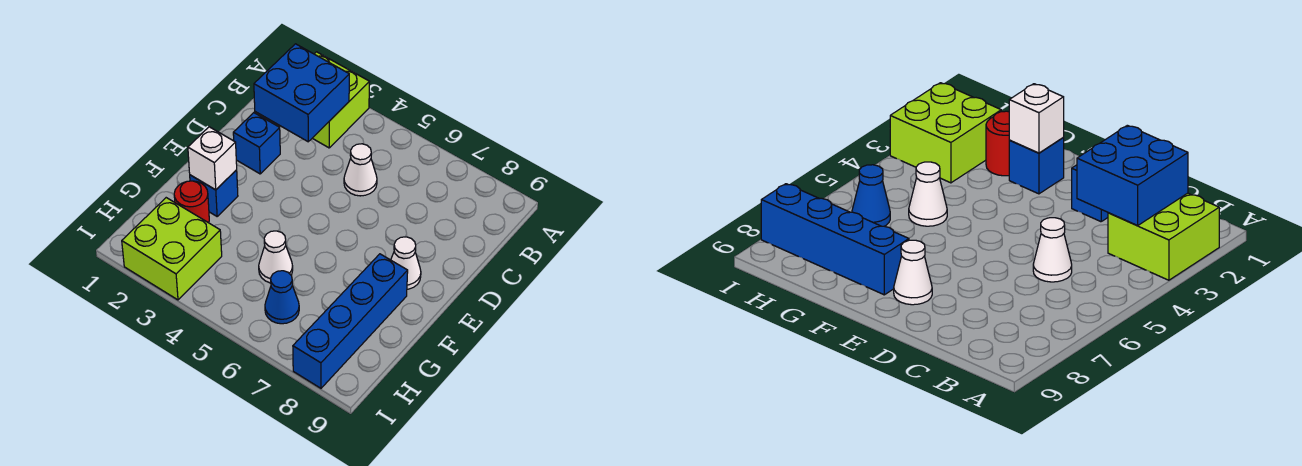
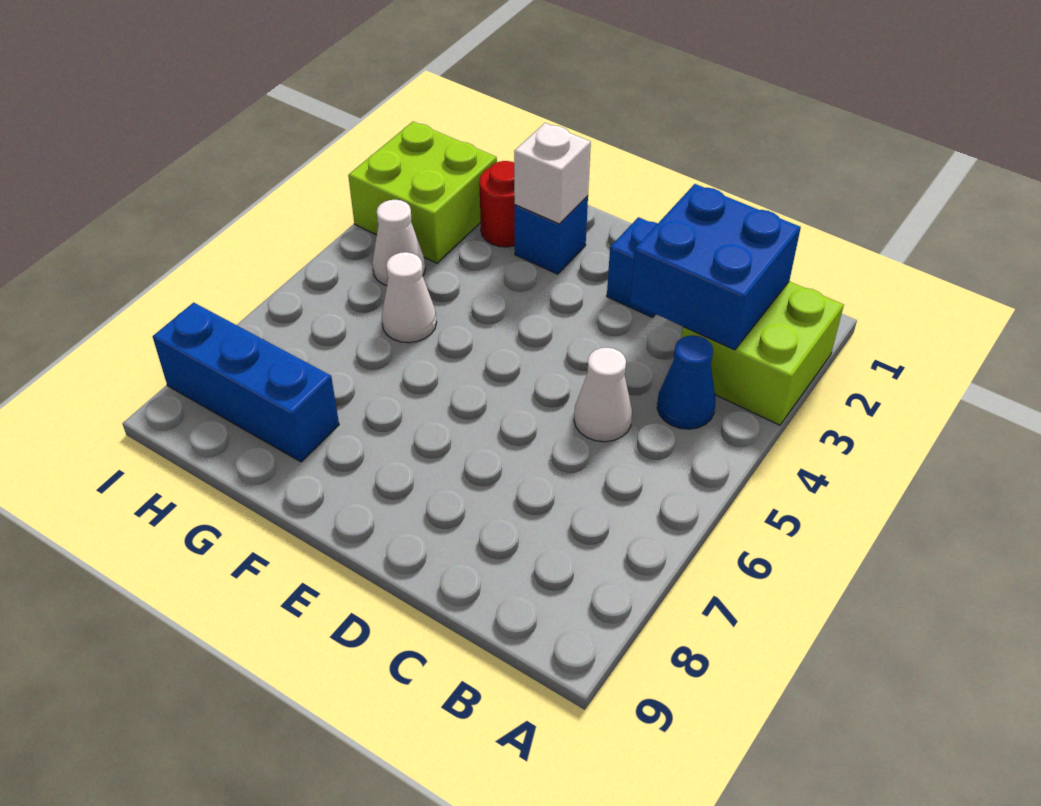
white cone E8 level 1 -> white cone H4 level 1
blue brick F8:I8 level 1 -> blue brick G8:I8 level 1
blue cone H6 level 1 -> blue cone B4 level 1

